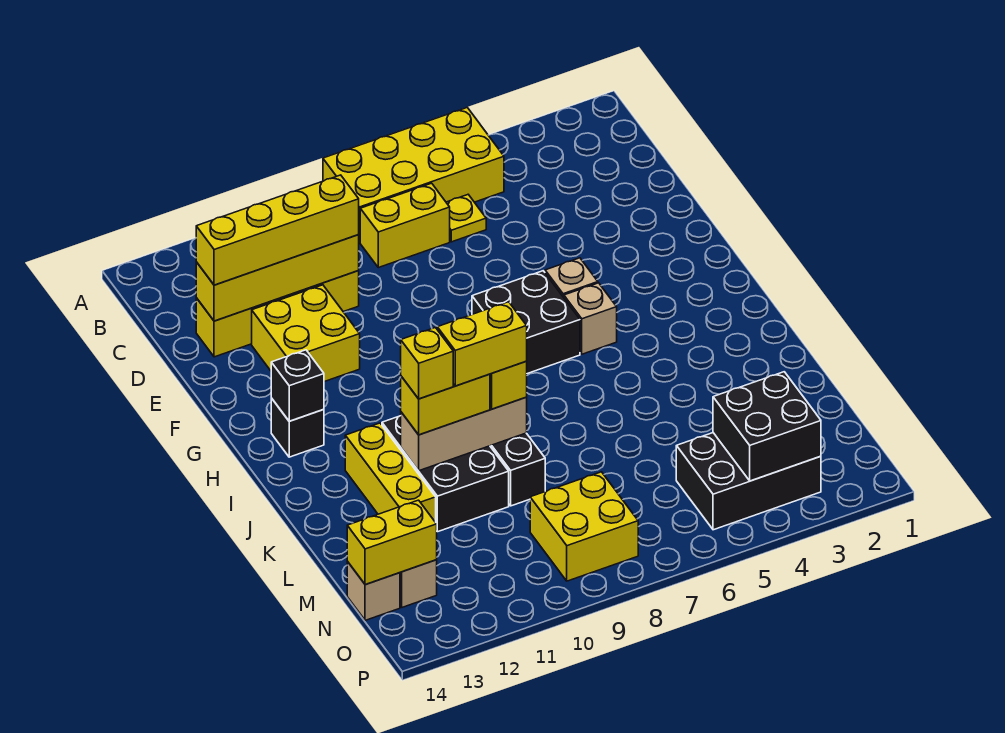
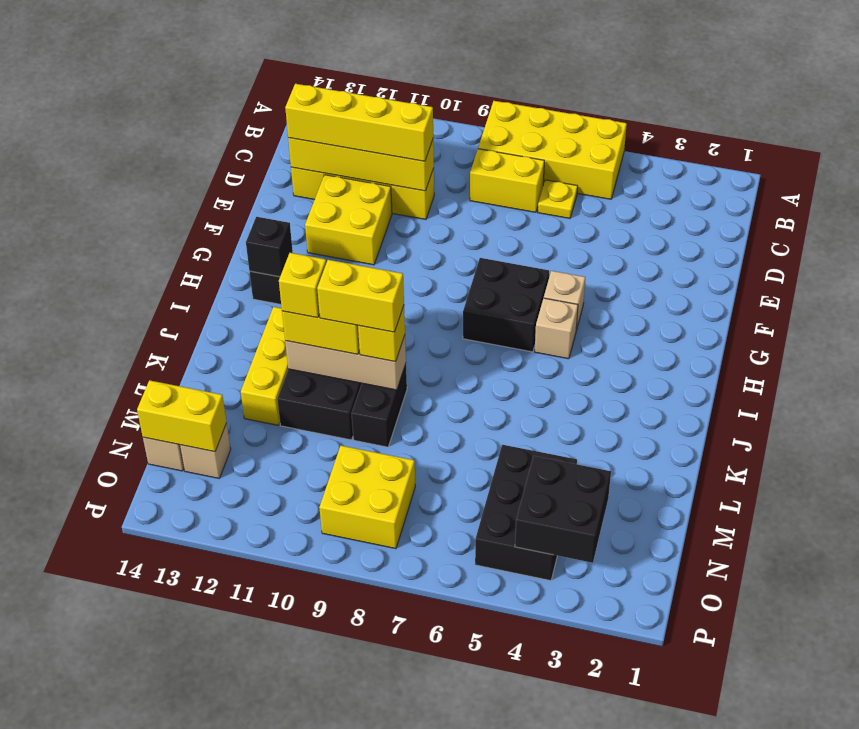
black brick N3:O5 level 1 -> black brick M4:O5 level 1

